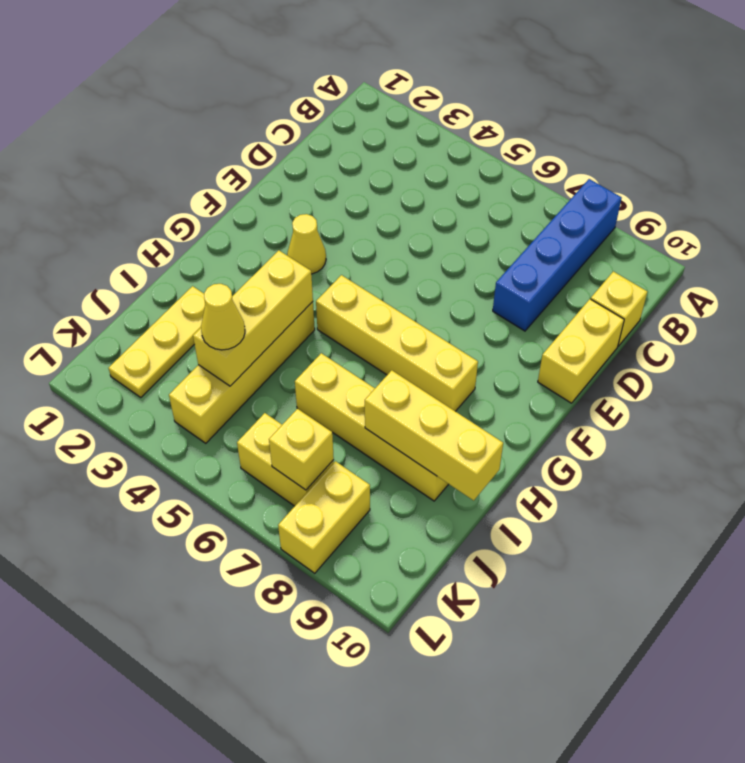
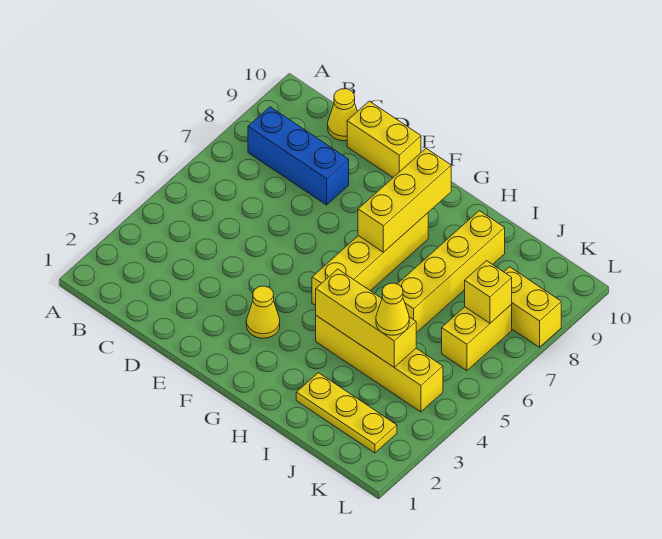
blue brick A8:D8 level 1 -> blue brick B8:D8 level 1
yellow brick C10 level 1 -> yellow cone C10 level 1
yellow brick I8:I10 level 2 -> yellow brick G7:G9 level 2

